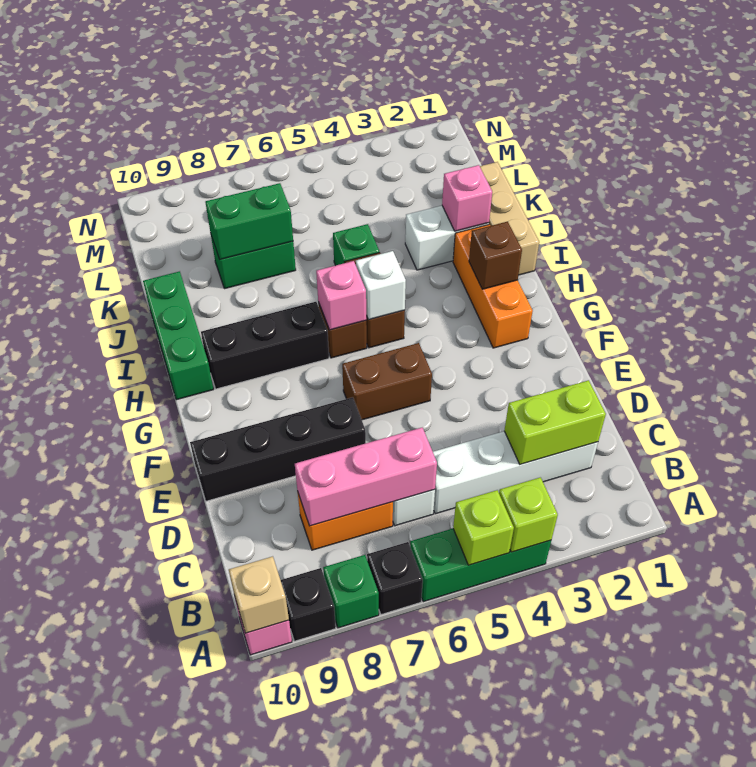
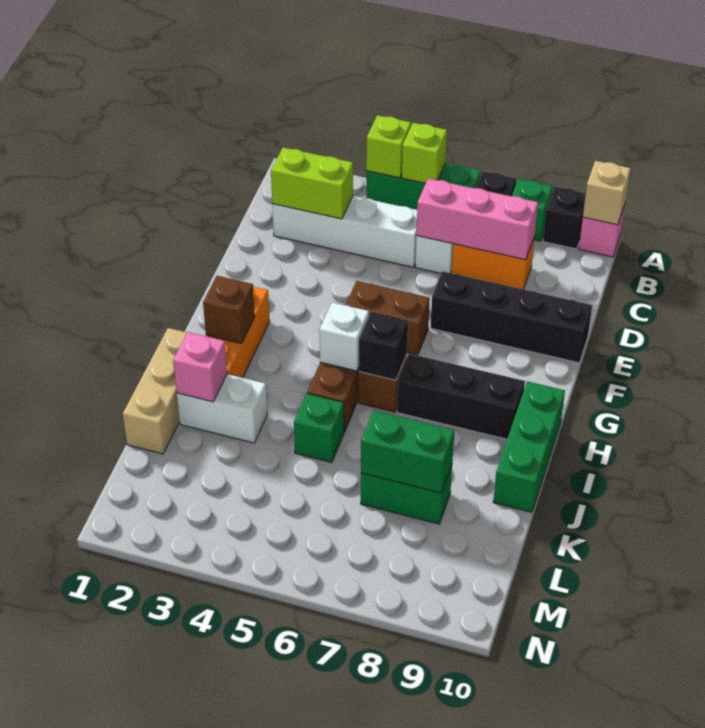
pink brick H6 level 2 -> black brick H6 level 2

